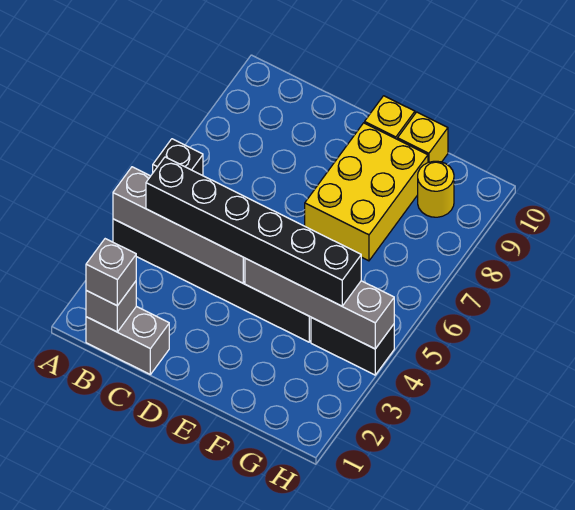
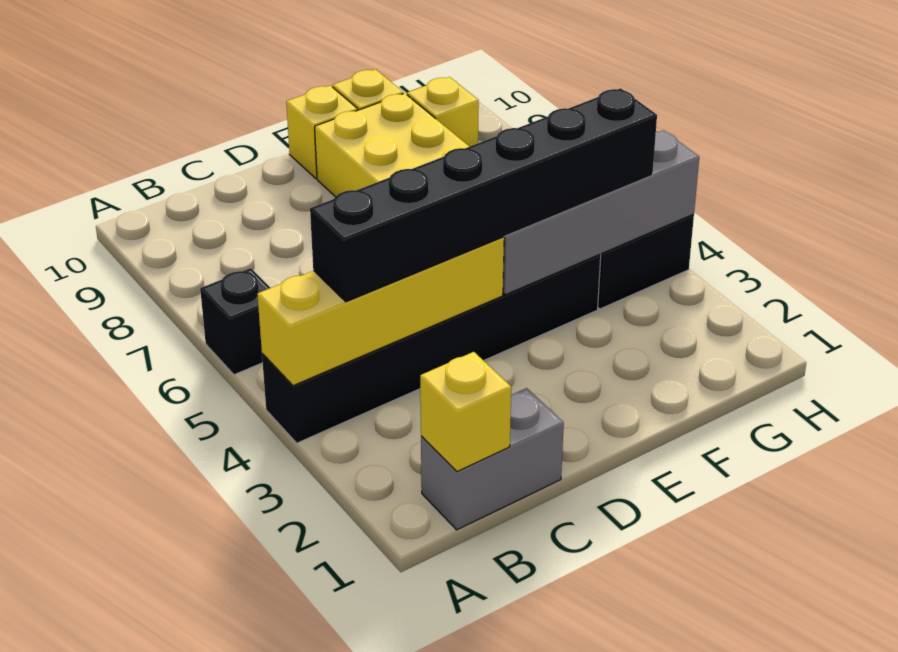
grey brick A4:D4 level 2 -> yellow brick A4:D4 level 2
grey brick B1 level 2 -> yellow brick B1 level 2
grey brick B1 level 3 -> none
yellow round brick G9 level 1 -> yellow brick G9 level 1

